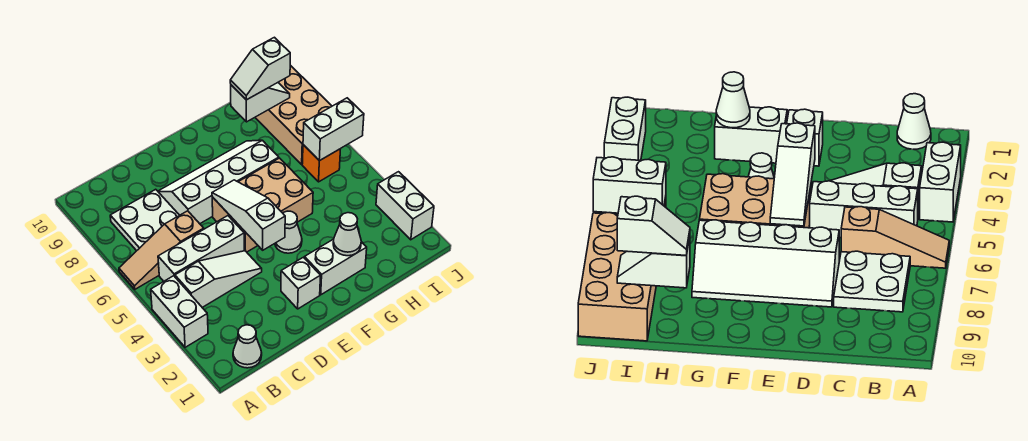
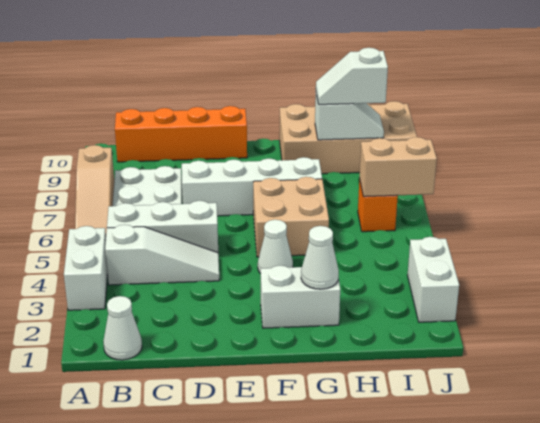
tan slope A6:C6 level 1 top C -> tan slope A6:A8 level 1 top 8
none -> orange brick B10:E10 level 1
white brick E2 level 1 -> none
white slope E4:E6 level 2 top 4 -> none
tan brick E5:G6 level 1 -> tan brick F5:G6 level 1
white brick I6:J6 level 2 -> tan brick I6:J6 level 2
tan brick I7:J10 level 1 -> tan brick G9:J10 level 1

